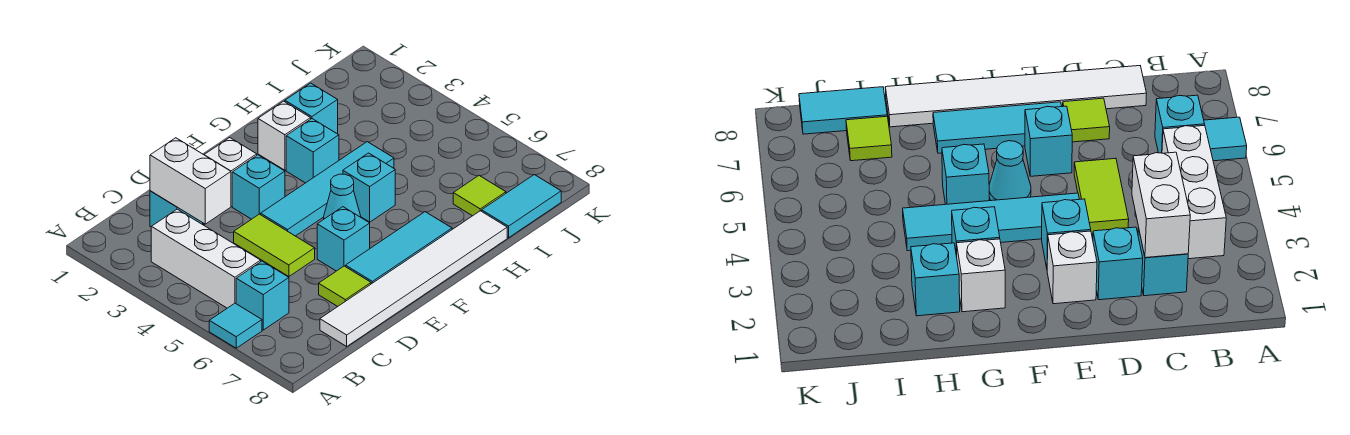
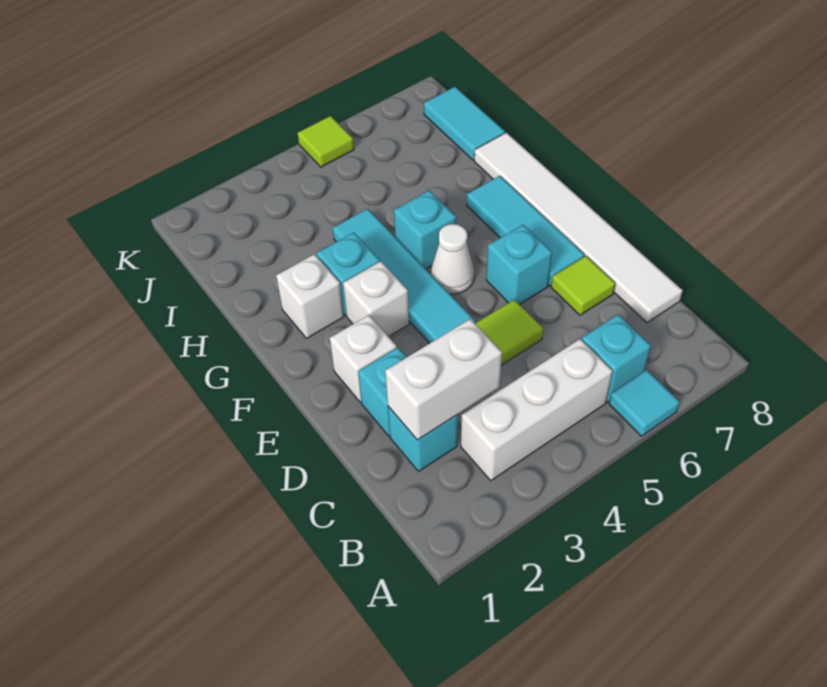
cyan brick E3 level 1 -> none
none -> white brick F3 level 1
cyan cone F5 level 1 -> white cone F5 level 1
cyan brick H2 level 1 -> none
lime tile I7 level 1 -> lime tile K5 level 1

